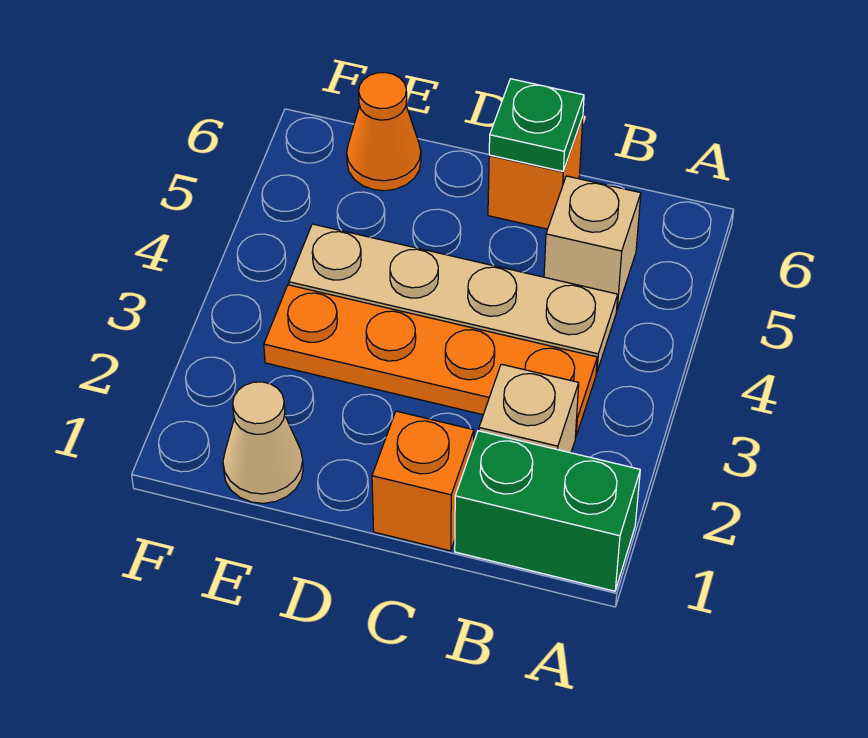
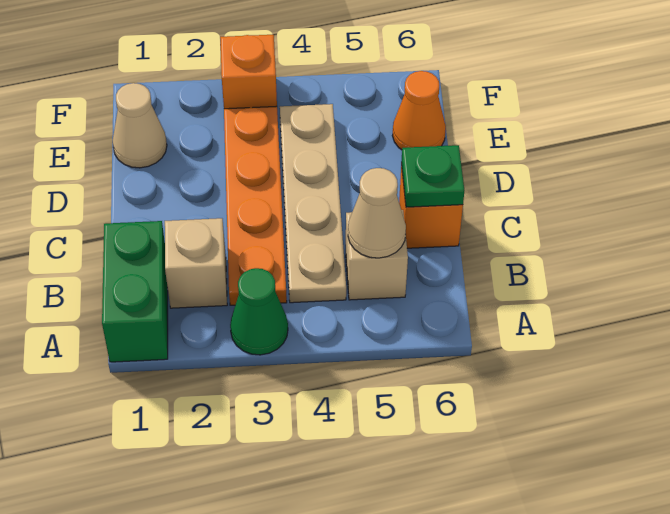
none -> green cone A3 level 1
none -> tan cone B5 level 2
orange brick C1 level 1 -> orange brick F3 level 1

